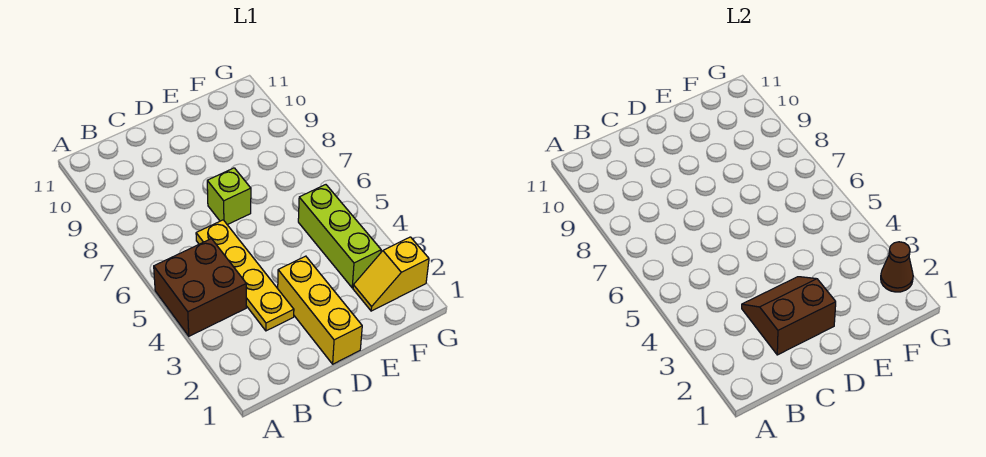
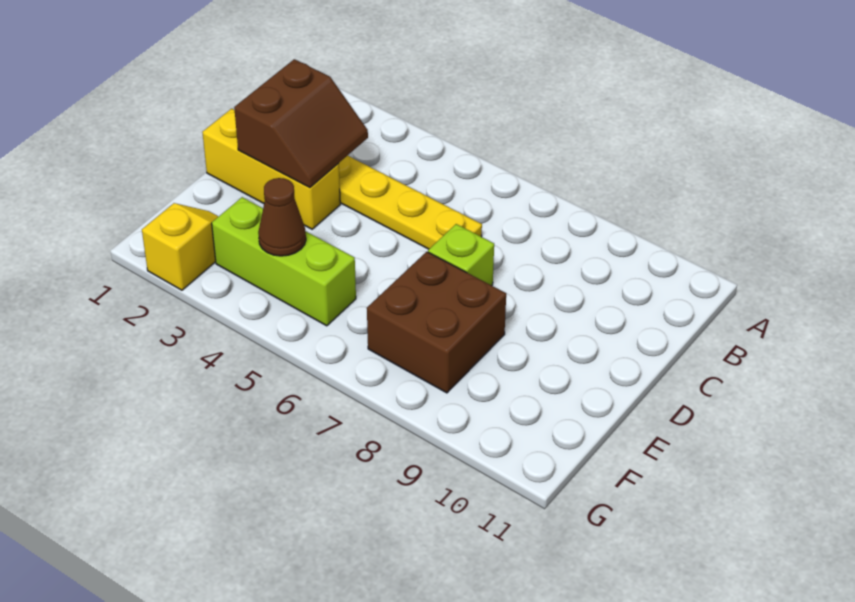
brown brick A4:B5 level 1 -> brown brick E7:F8 level 1
brown cone G2 level 2 -> brown cone F4 level 2

